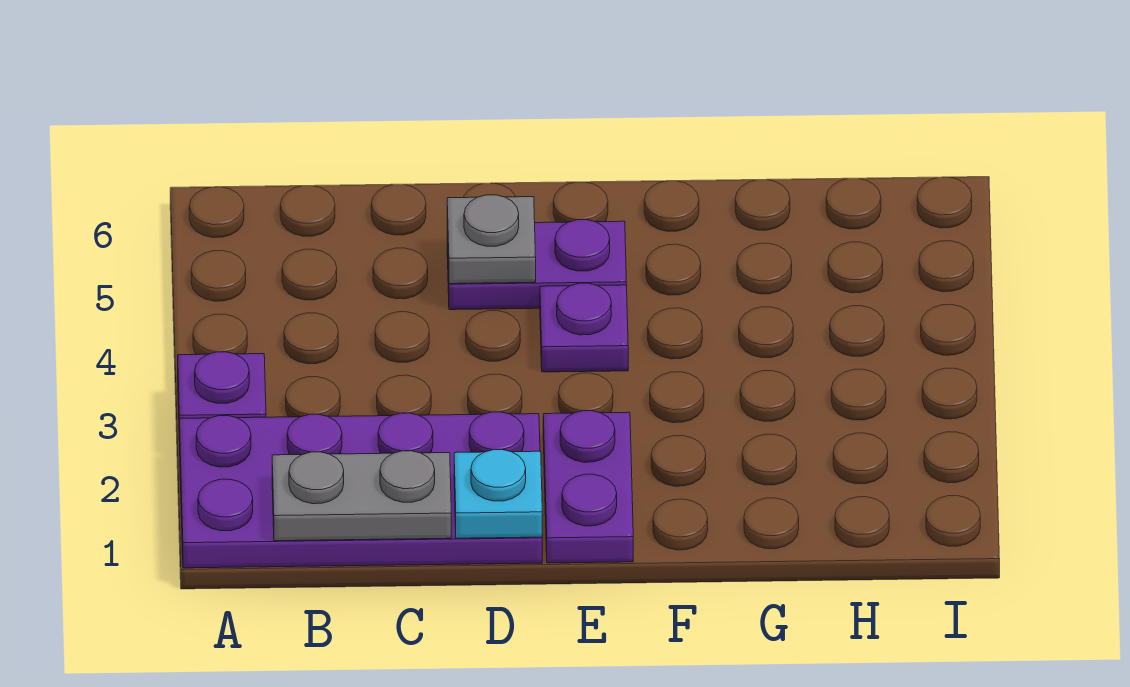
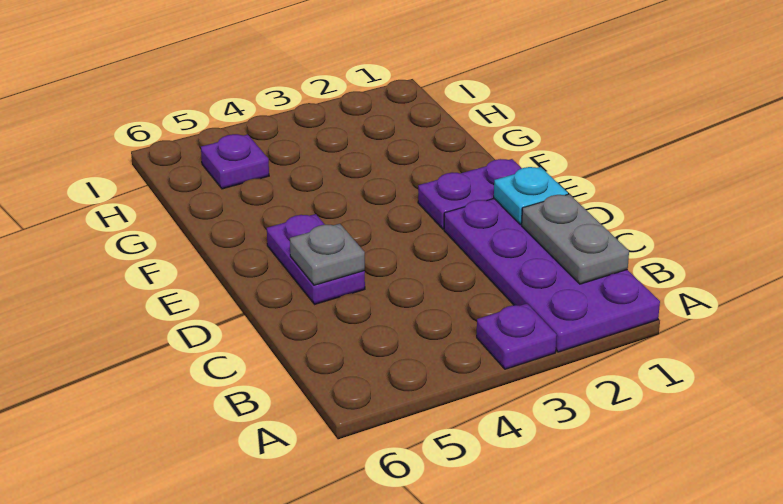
purple plate E4 level 1 -> purple plate H5 level 1

